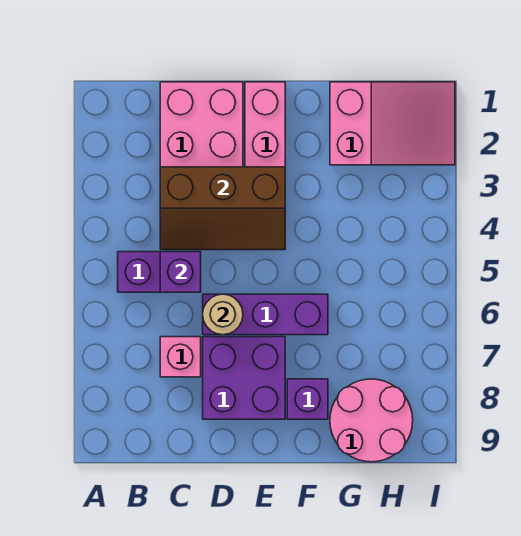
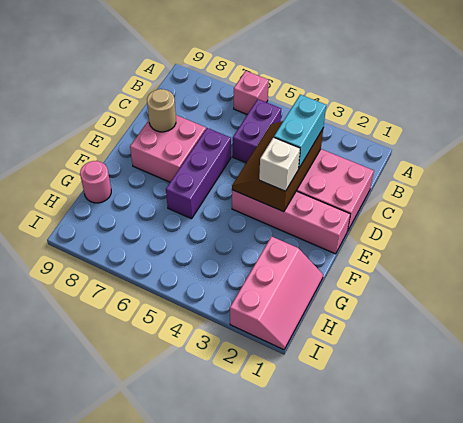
none -> cyan brick C3:D3 level 3
purple brick C5 level 2 -> none
pink brick C7 level 1 -> pink brick A6 level 1
tan round brick D6 level 2 -> tan round brick D8 level 2
purple brick D7:E8 level 1 -> pink brick D7:E8 level 1
none -> white brick E3 level 3
purple brick F8 level 1 -> none
pink slope G1:I2 level 1 top G -> pink slope G1:I2 level 1 top 2
pink round brick G8:H9 level 1 -> pink round brick G9 level 1

